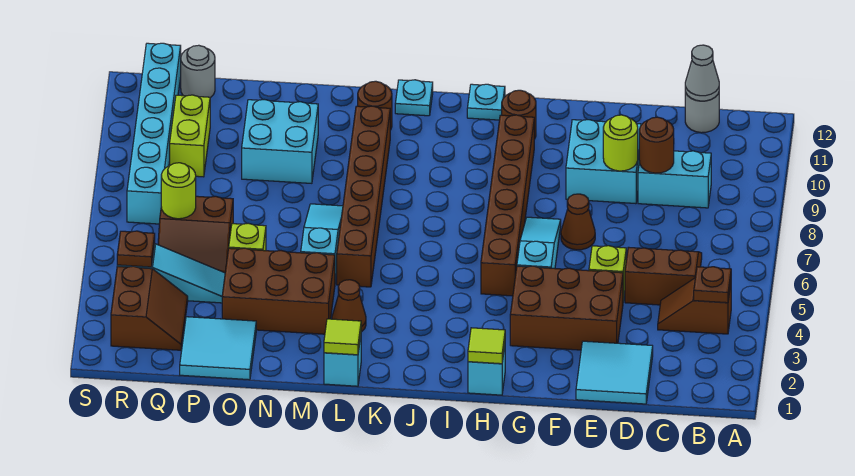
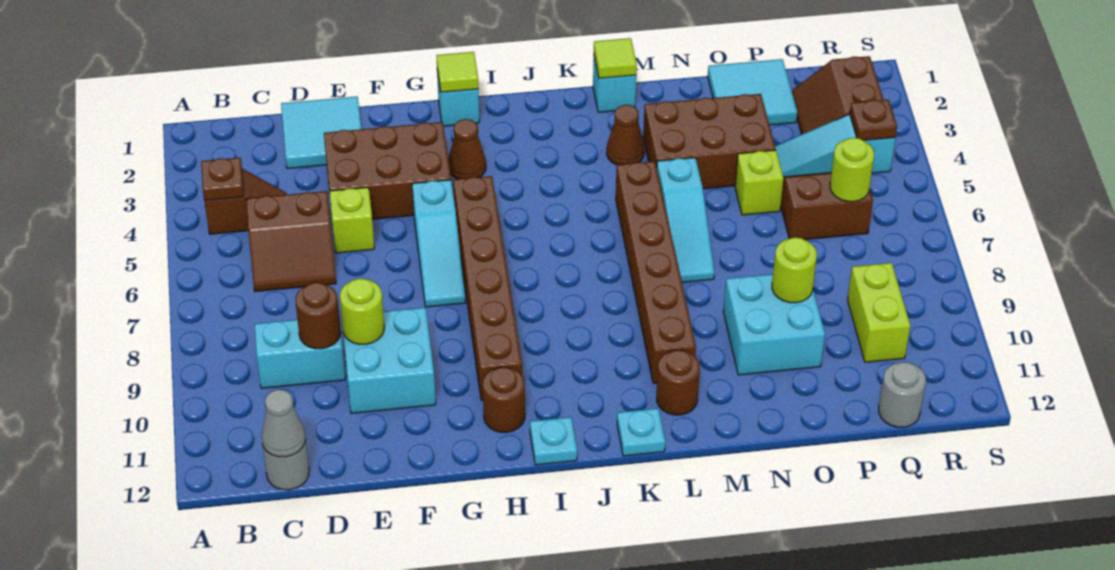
brown cone F7 level 1 -> brown cone H3 level 1
none -> lime round brick O9 level 2
cyan brick R7:R12 level 1 -> none

